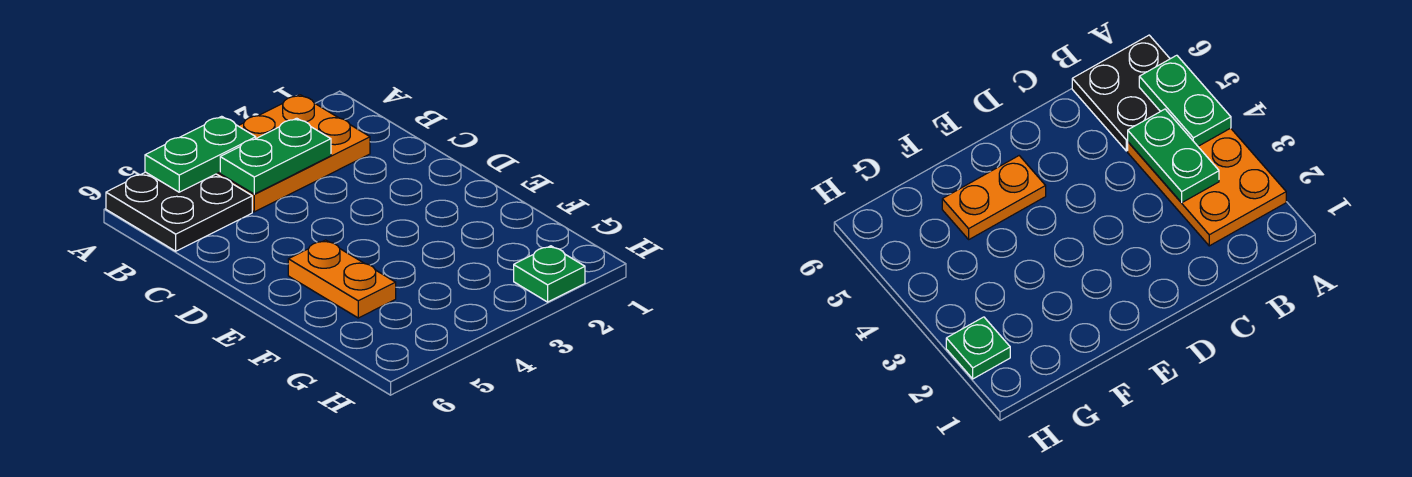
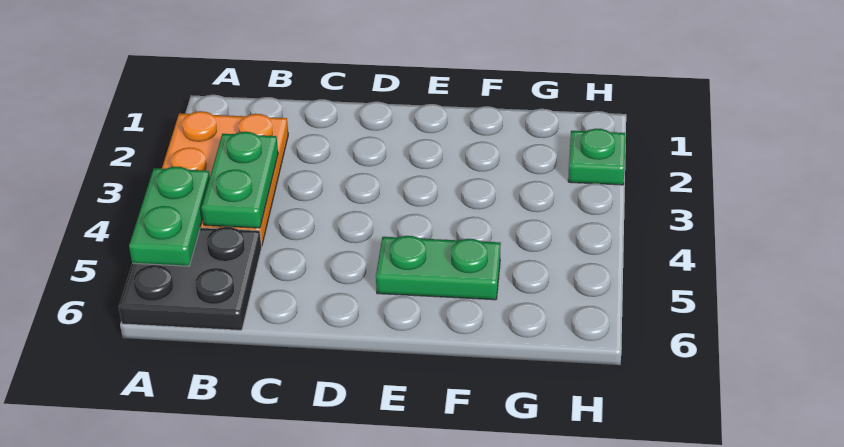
orange plate E5:F5 level 1 -> green plate E5:F5 level 1

